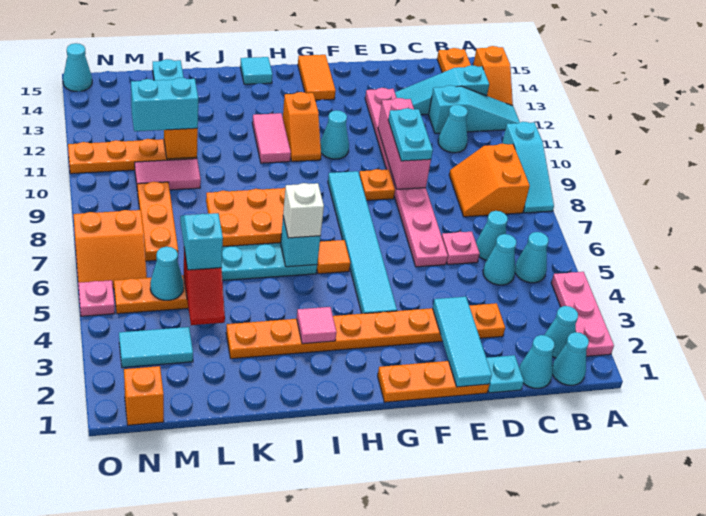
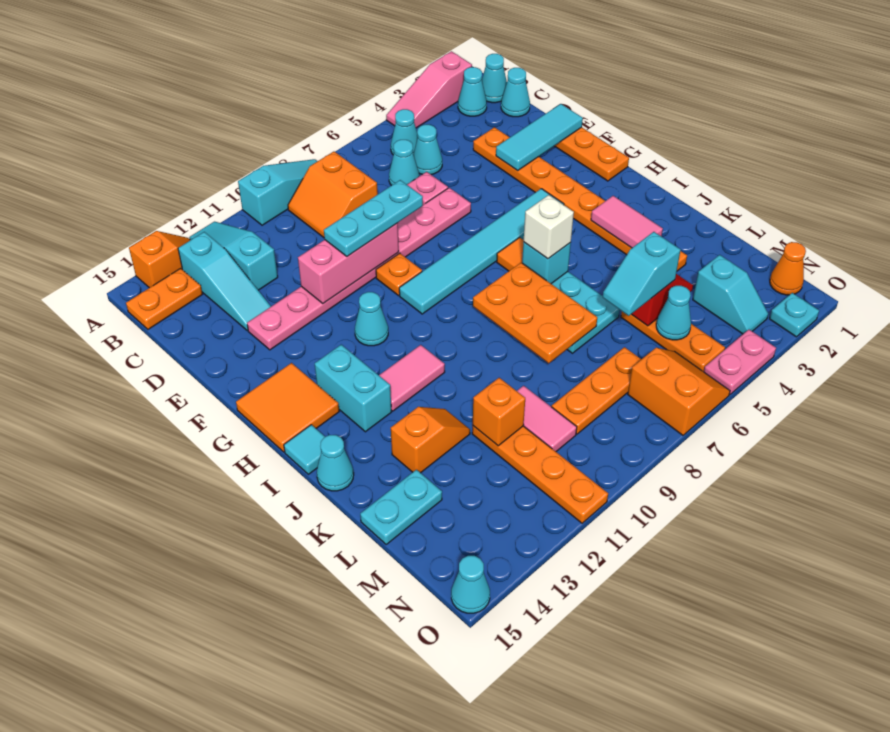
pink plate A2:A4 level 1 -> pink slope A2:A4 level 1 top 2
orange slope B8:C9 level 1 top B -> orange slope B8:C9 level 1 top 8
cyan cone C11 level 1 -> cyan cone J15 level 1
cyan plate D1 level 1 -> cyan plate O2 level 1
cyan plate E9:E10 level 3 -> cyan plate E8:E10 level 3
orange tile G14:G15 level 1 -> orange tile G14:H15 level 1
orange slope H11:H12 level 1 top 12 -> orange slope K12:K13 level 1 top 13
pink tile I3 level 2 -> pink tile I3:J3 level 2
cyan brick L11:M11 level 3 -> cyan brick H13:I13 level 1
cyan tile M3:N3 level 1 -> cyan slope M3:N3 level 1 top M
orange brick N1 level 1 -> orange cone N1 level 1
pink plate O5 level 1 -> pink plate O4:O5 level 1

